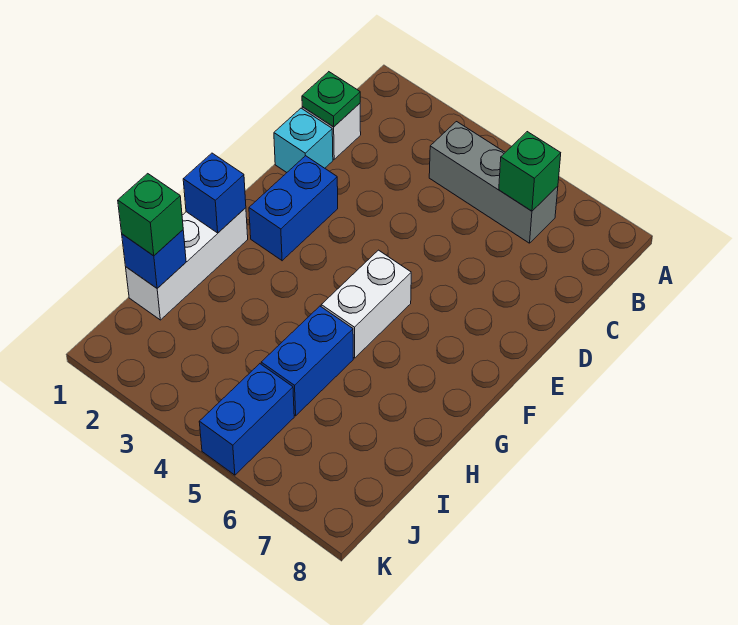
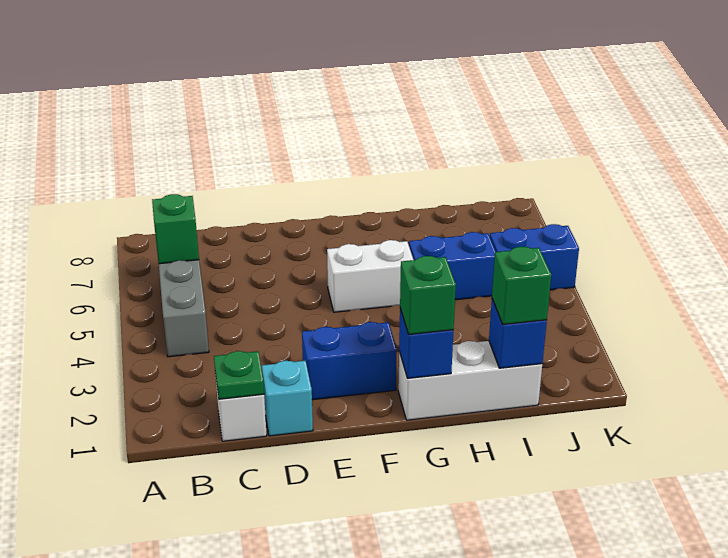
none -> green brick G1 level 3

